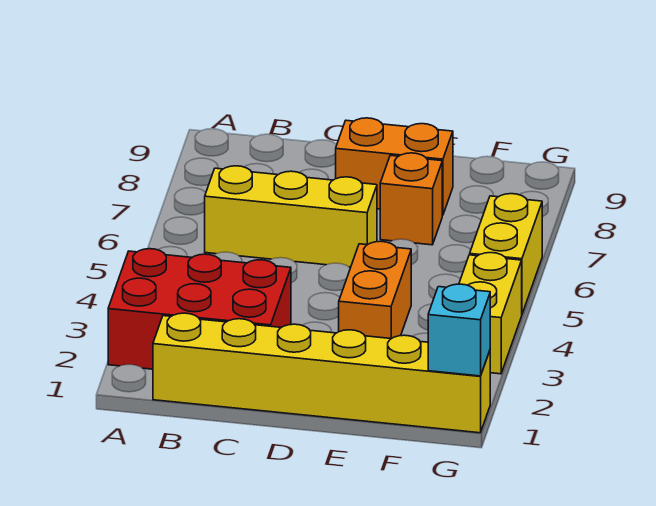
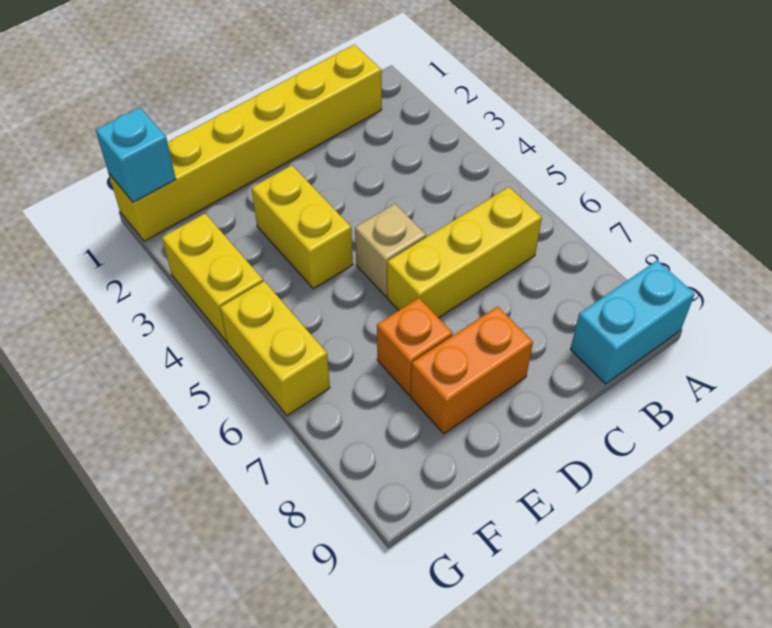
red brick A2:C3 level 1 -> none
none -> cyan brick A9:B9 level 1
none -> tan brick D5 level 1
orange brick E3:E4 level 1 -> yellow brick E3:E4 level 1

